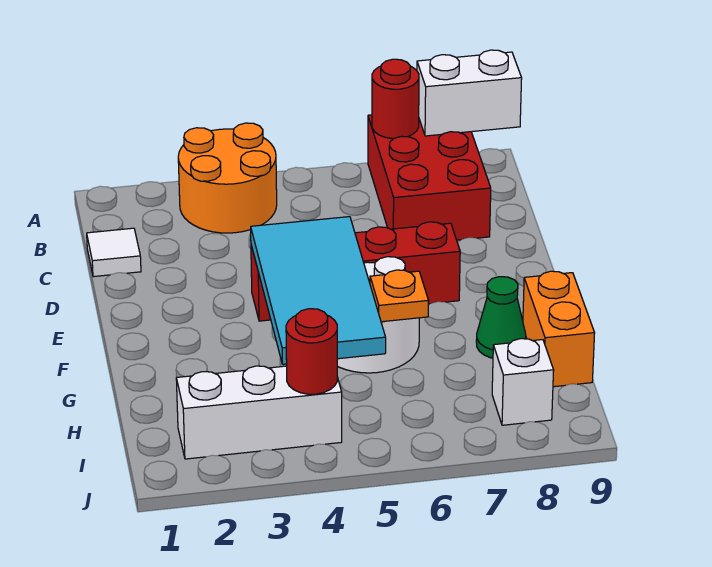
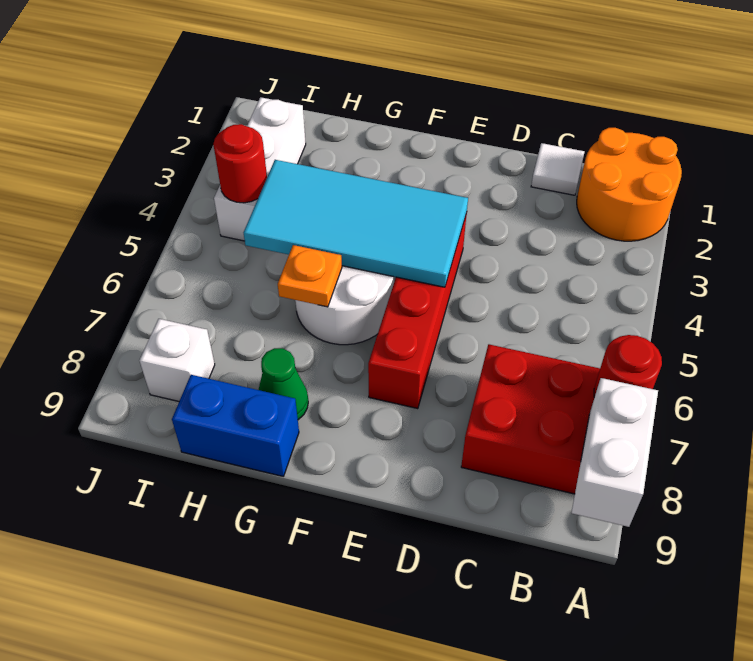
orange round brick A3:B4 level 1 -> orange round brick A1:B2 level 1
orange brick G9:H9 level 1 -> blue brick G9:H9 level 1

